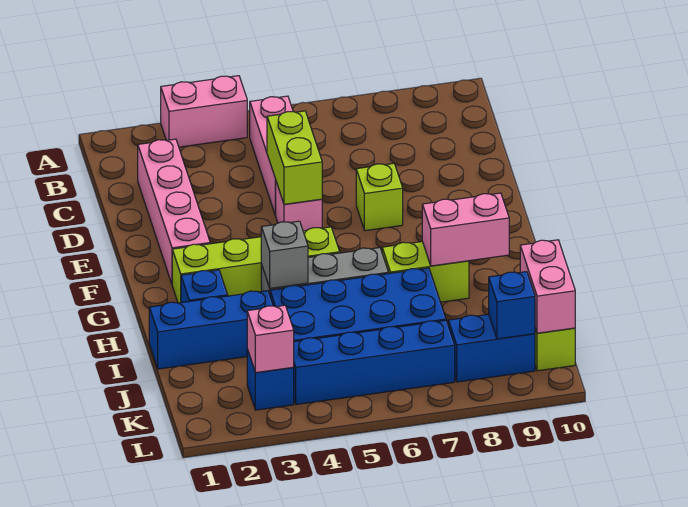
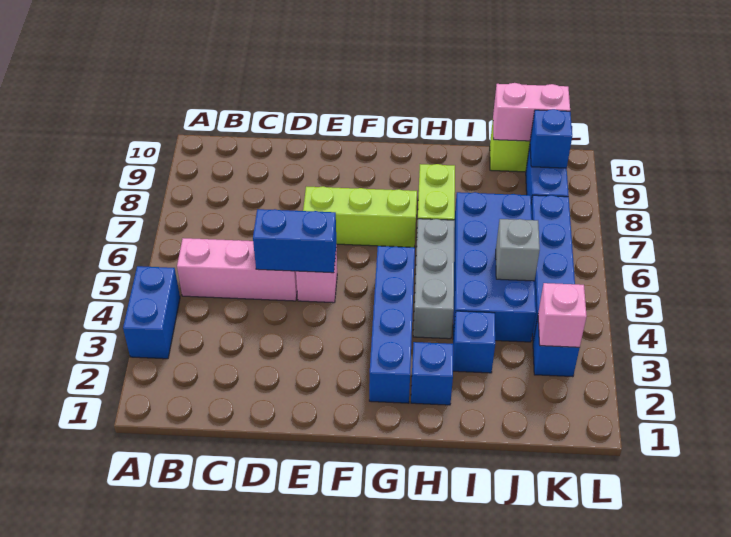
pink brick A3:A4 level 1 -> blue brick A3:A4 level 1
pink brick C2:F2 level 1 -> none
lime brick D5:E5 level 2 -> blue brick D5:E5 level 2
lime brick E7 level 1 -> lime brick E7:G7 level 1
lime brick G2:G5 level 1 -> blue brick G2:G5 level 1
grey brick H4 level 2 -> grey brick J5 level 2
pink brick H8:H9 level 2 -> none
blue brick I1:I3 level 1 -> blue brick I3 level 1

